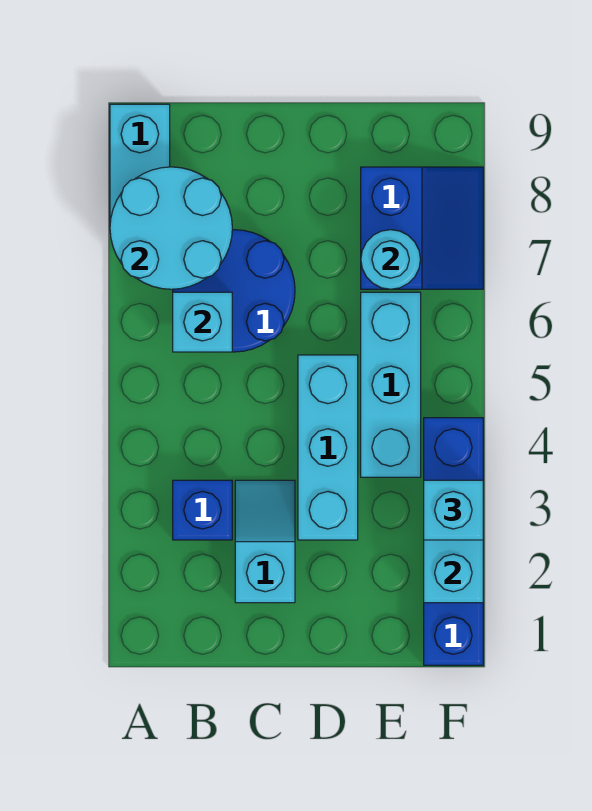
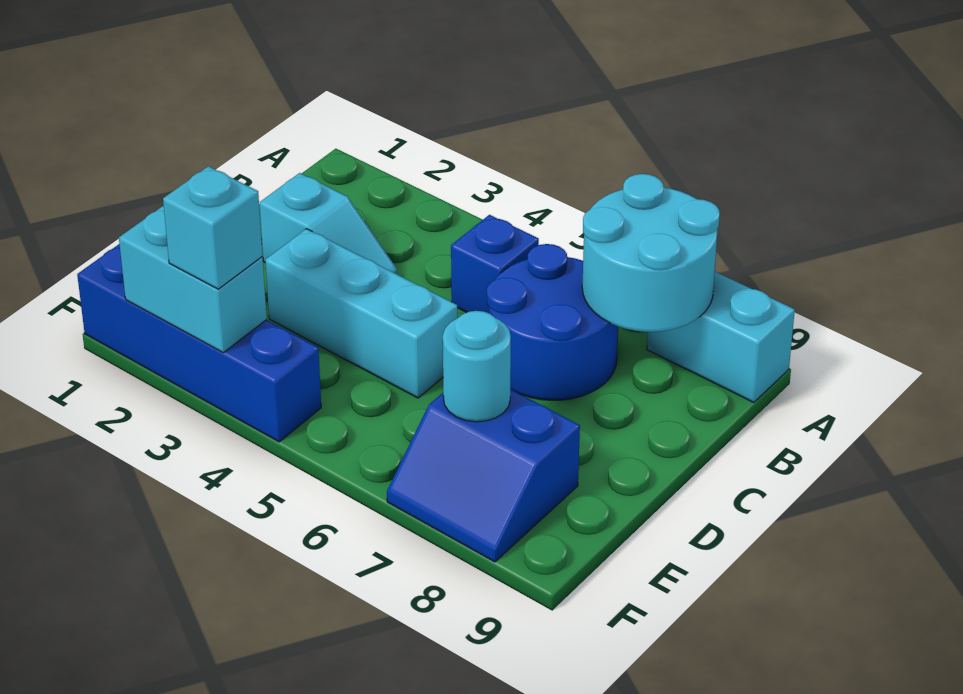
blue brick B3 level 1 -> blue brick B5 level 1
cyan brick B6 level 2 -> none
cyan brick E4:E6 level 1 -> none

